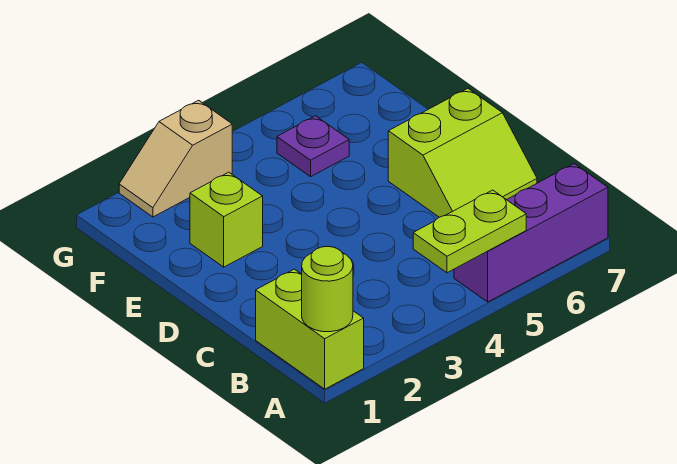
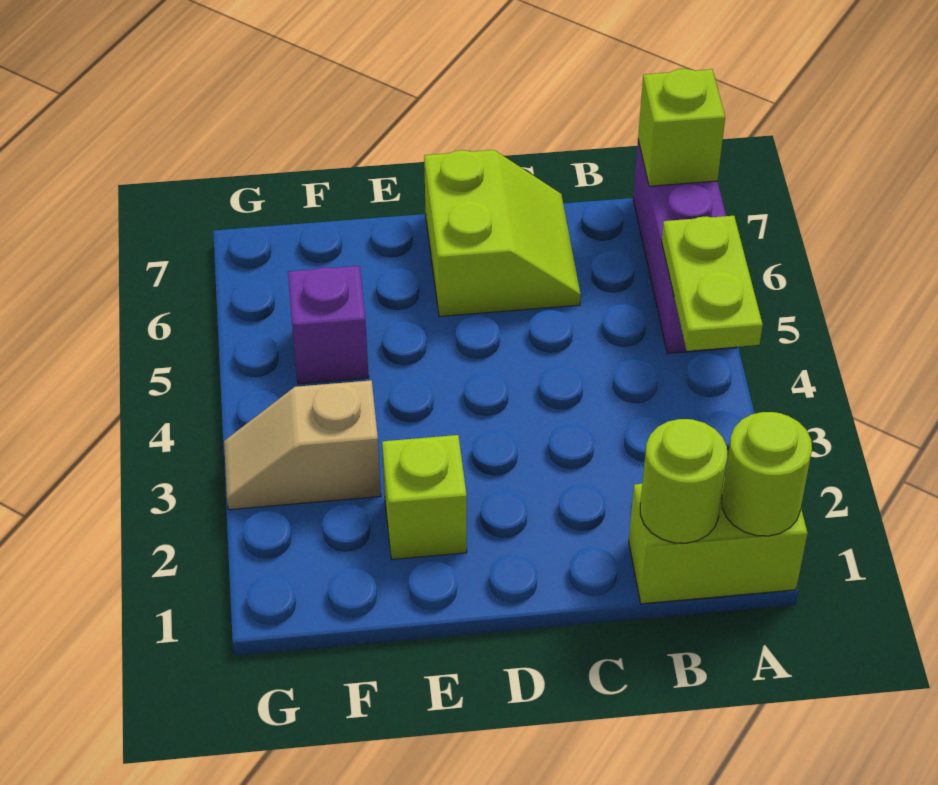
none -> lime brick A7 level 2
none -> lime round brick B1 level 2
purple plate F5 level 1 -> purple brick F5 level 1
tan slope G2:G3 level 1 top 3 -> tan slope F3:G3 level 1 top F

